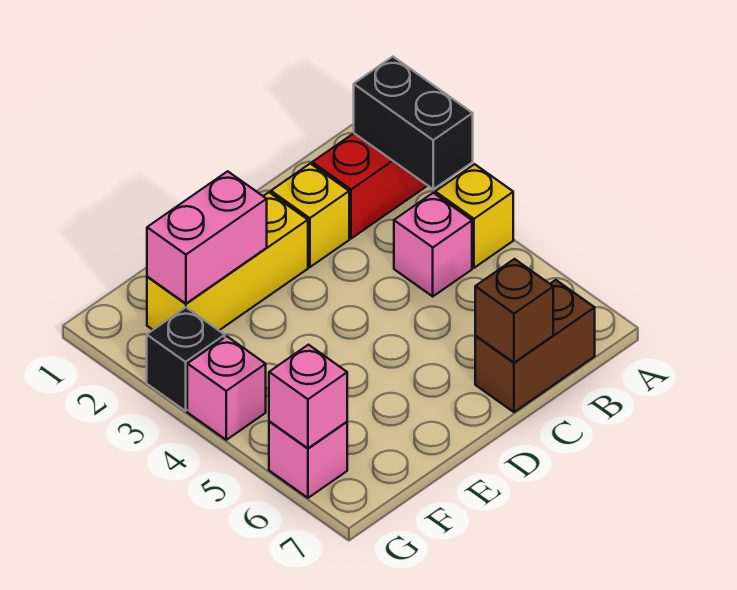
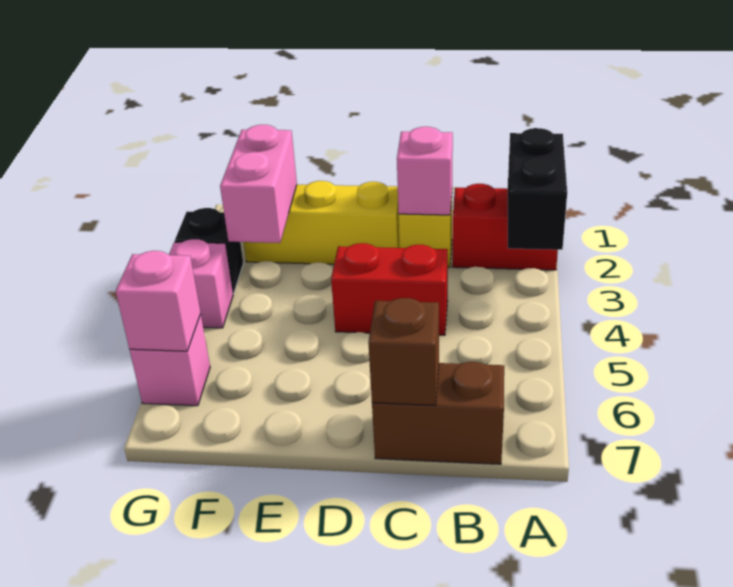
yellow brick A4 level 1 -> none
pink brick B4 level 1 -> pink brick C2 level 2
none -> red brick C4:D4 level 1
pink brick E2:F2 level 2 -> pink brick F2:F3 level 2

